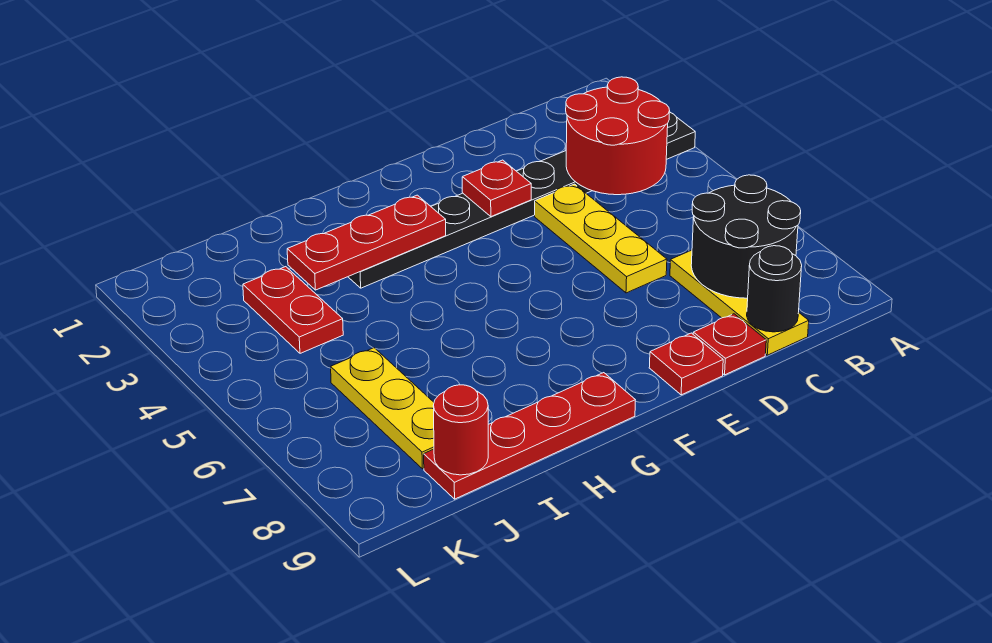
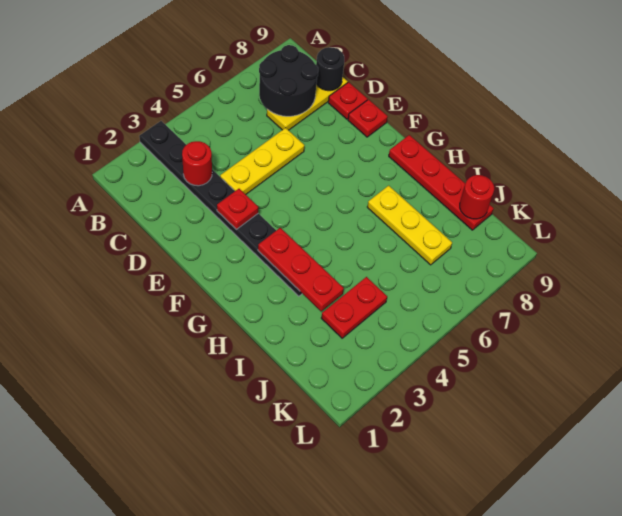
red round brick B3:C4 level 2 -> red round brick C3 level 2
yellow plate J6:J8 level 1 -> yellow plate H7:J7 level 1

